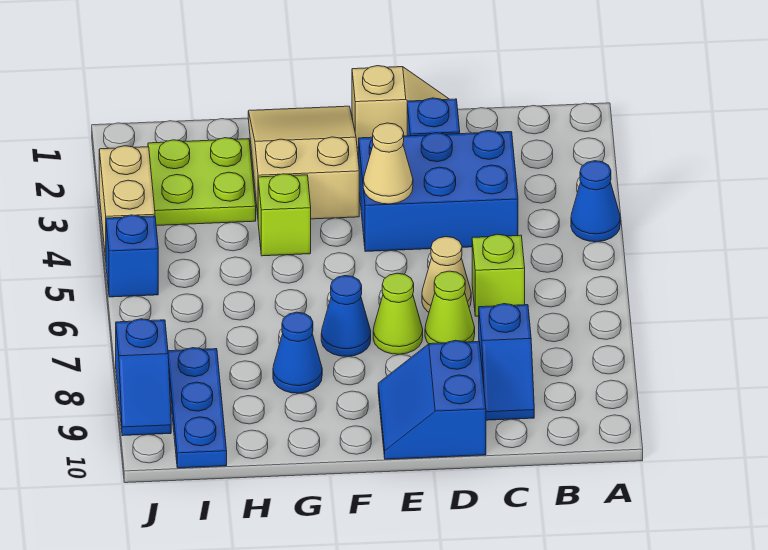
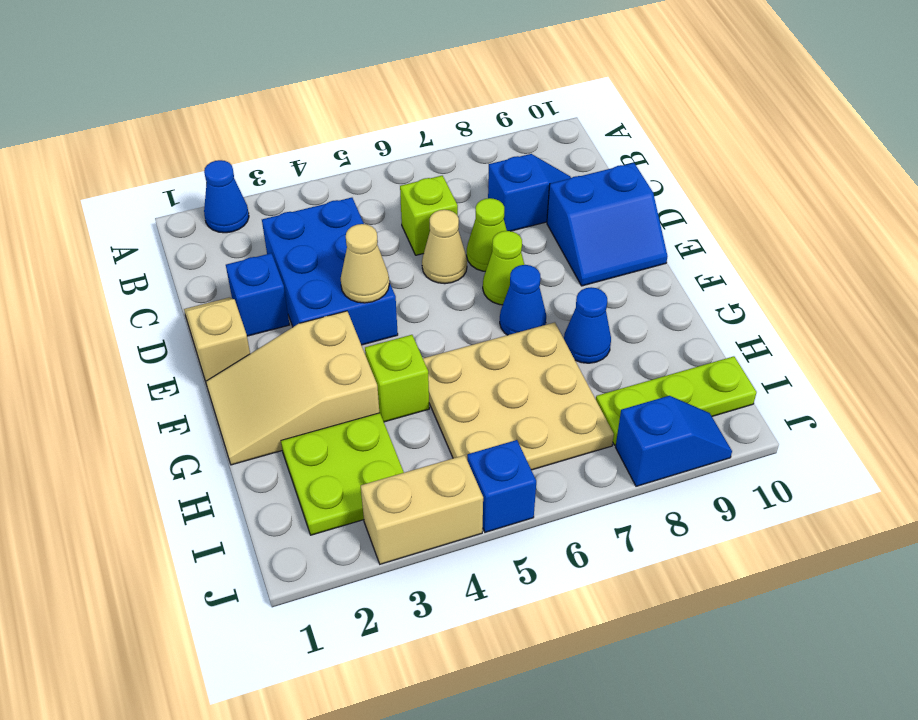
blue cone A4 level 1 -> blue cone A2 level 1
none -> tan plate G5:I7 level 1
blue plate I8:I10 level 1 -> lime plate I8:I10 level 1

